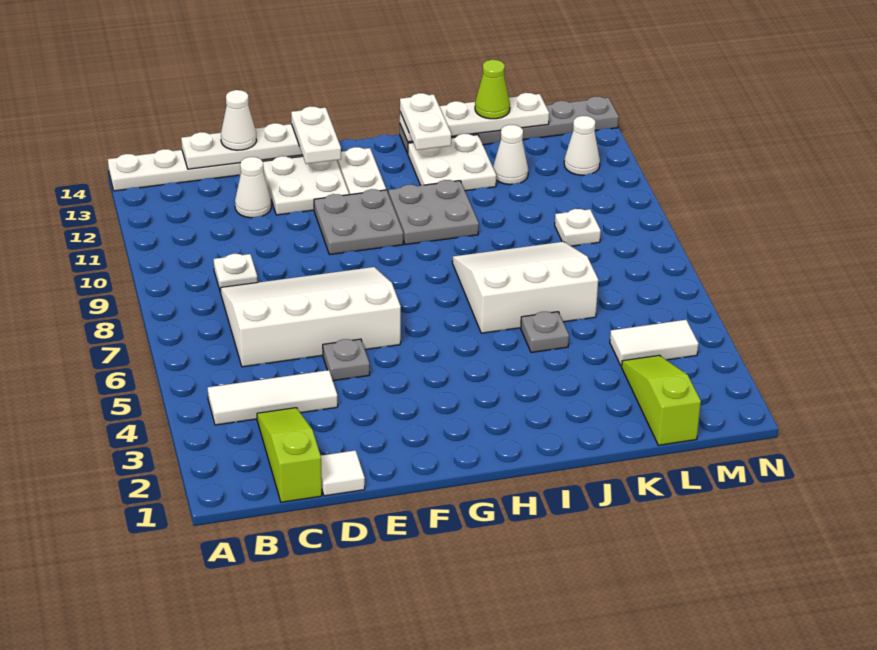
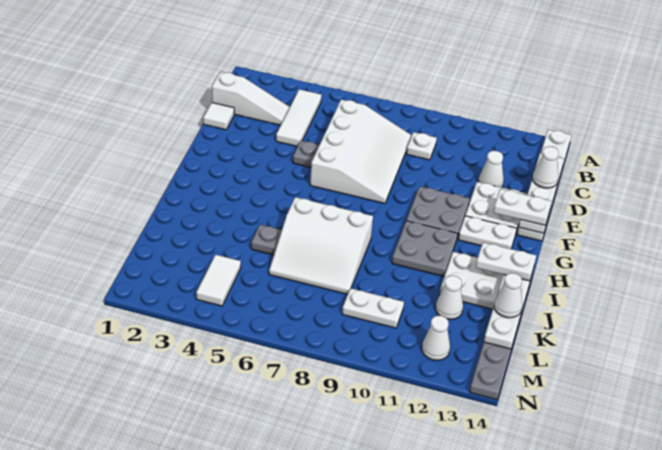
lime slope C1:C3 level 1 top 1 -> white slope C1:C3 level 1 top 1
white slope I6:K8 level 1 top 6 -> white slope I6:K8 level 1 top I
lime cone K14 level 3 -> white cone K14 level 3
lime slope L1:L3 level 1 top 1 -> none
white plate L9 level 1 -> white plate L9:L10 level 1

